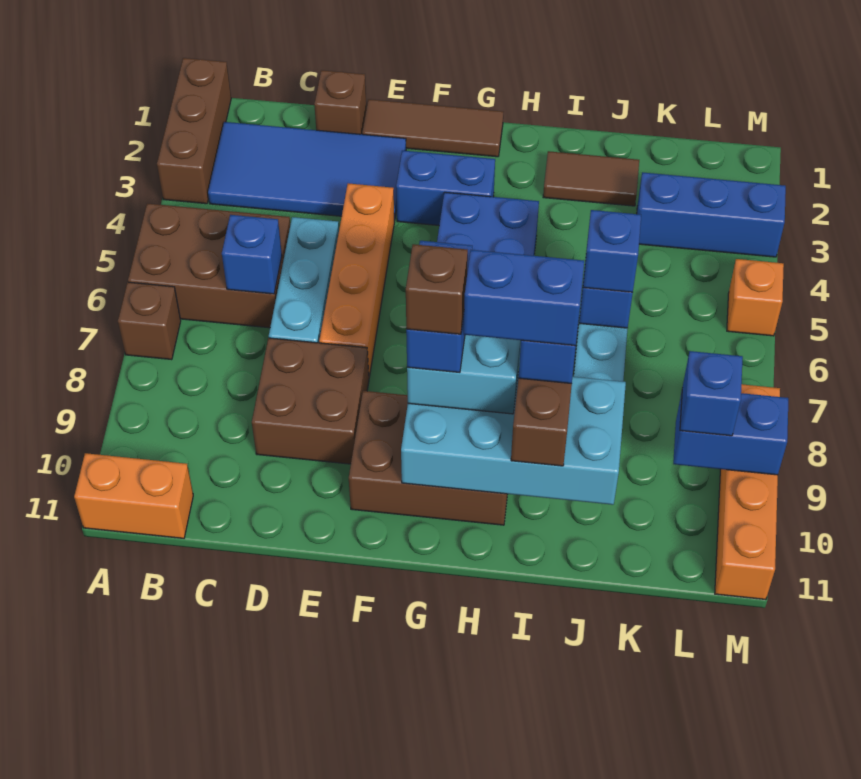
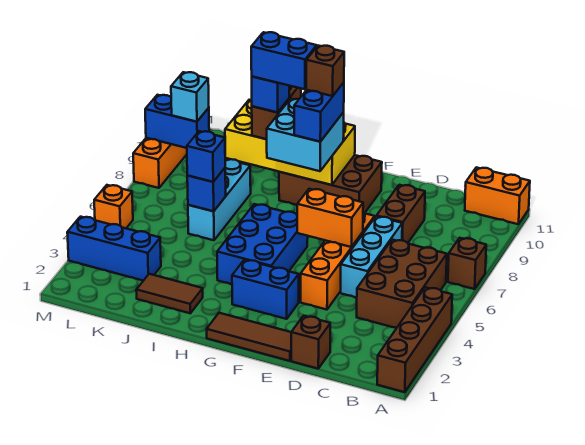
brown brick A1:A3 level 1 -> brown brick A1:A4 level 1
brown brick A5:C6 level 1 -> brown brick B4:C6 level 1
blue tile B2:E3 level 1 -> none
blue brick C6 level 2 -> none
brown brick D8:E9 level 1 -> brown brick D8:D9 level 1
none -> orange brick E6:F6 level 2
cyan brick G9:J10 level 2 -> yellow brick G9:J10 level 2
blue brick L9 level 3 -> cyan brick L9 level 3

